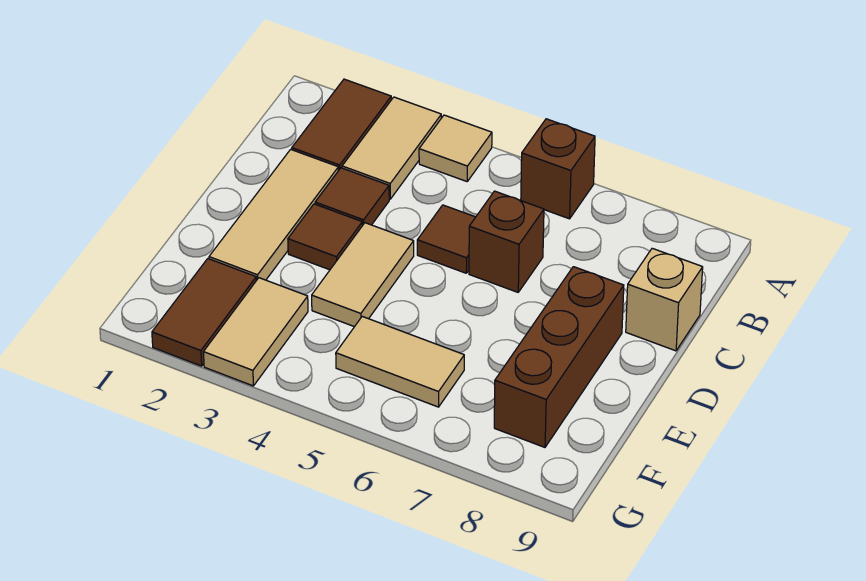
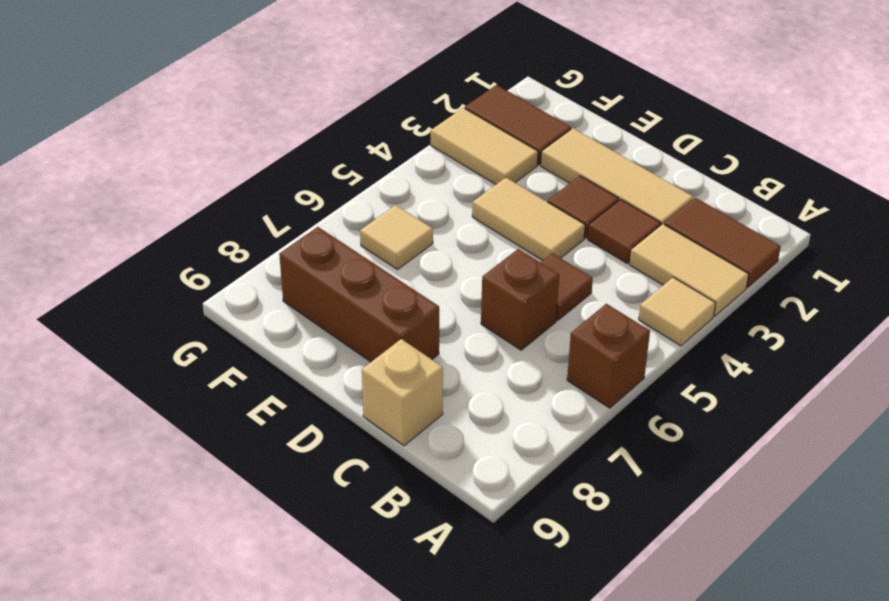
tan tile F5:F6 level 1 -> tan tile F6 level 1

